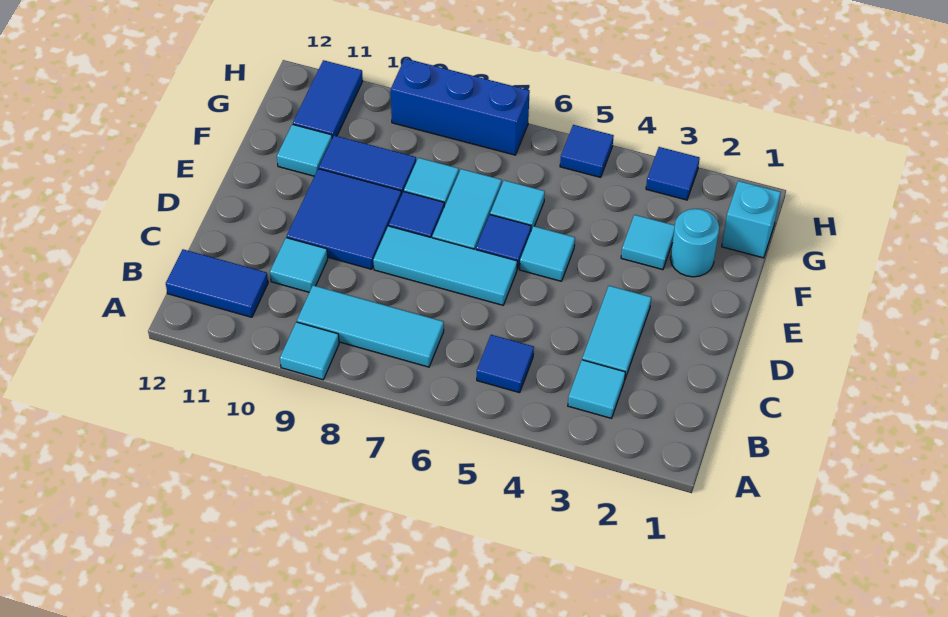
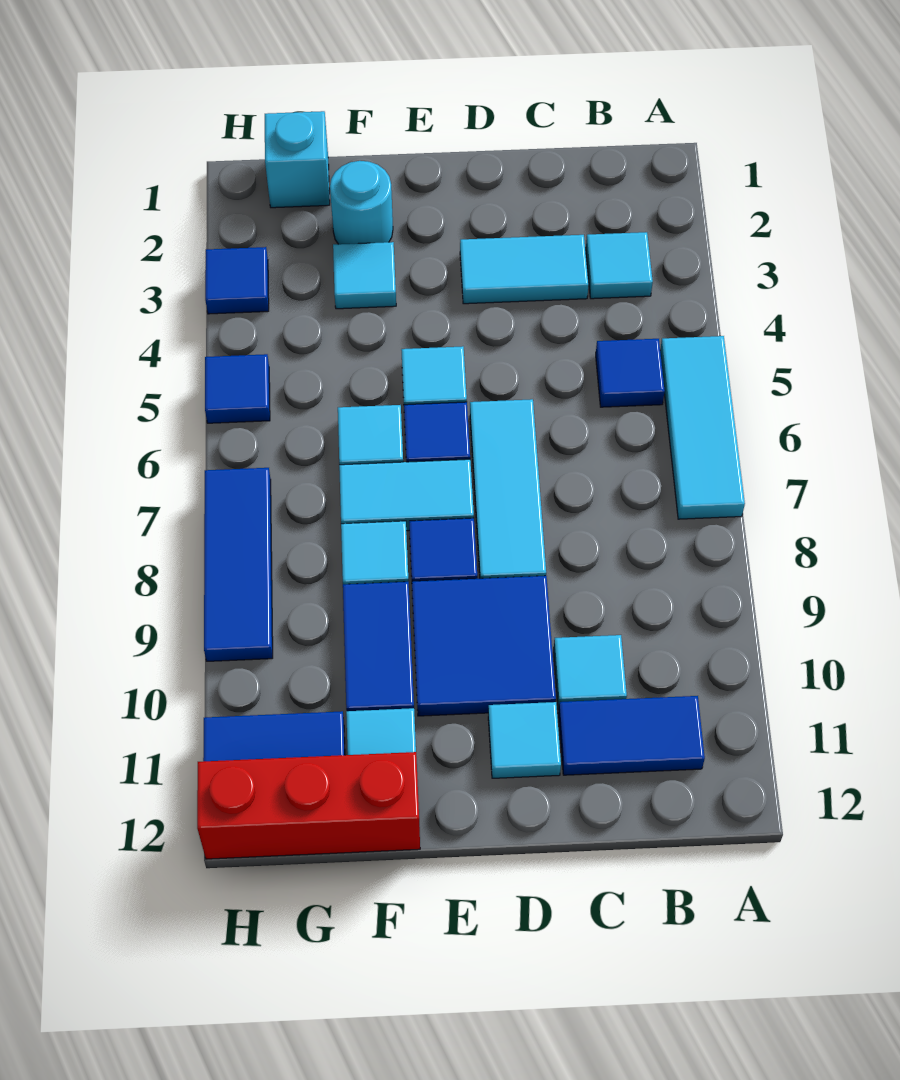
cyan tile A9 level 1 -> cyan tile D11 level 1
cyan tile B7:B9 level 1 -> cyan tile A5:A7 level 1
blue tile B11:B12 level 1 -> blue tile B11:C11 level 1
none -> red brick F12:H12 level 1
blue brick H7:H9 level 1 -> blue tile H7:H9 level 1

